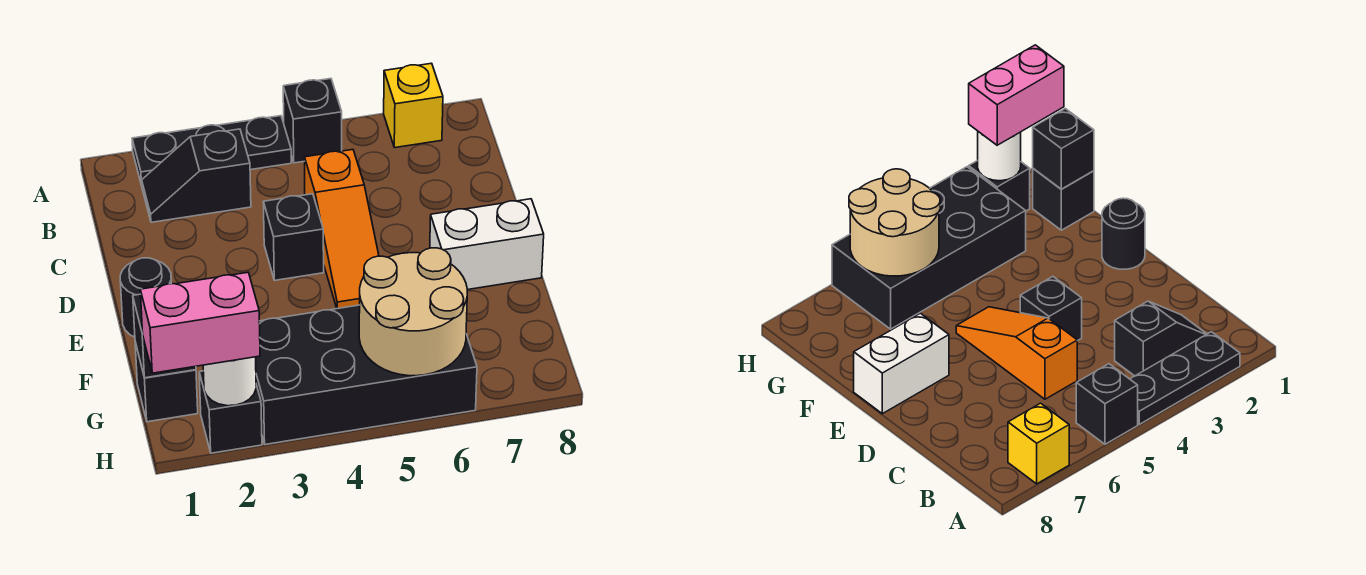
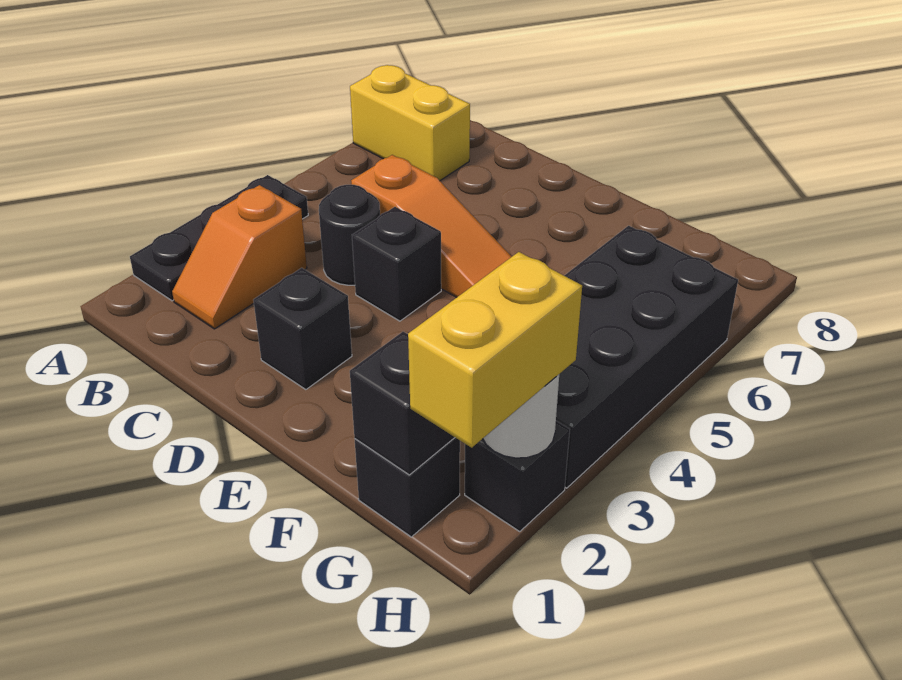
black brick A5 level 1 -> black brick D2 level 1
yellow brick A7 level 1 -> yellow brick A7:B7 level 1
black slope B2:B3 level 1 top 3 -> orange slope B2:B3 level 1 top 3
black round brick E1 level 1 -> black round brick C4 level 1
white brick E7:E8 level 1 -> none
tan round brick G5:H6 level 2 -> none
pink brick H1:H2 level 3 -> yellow brick H1:H2 level 3

